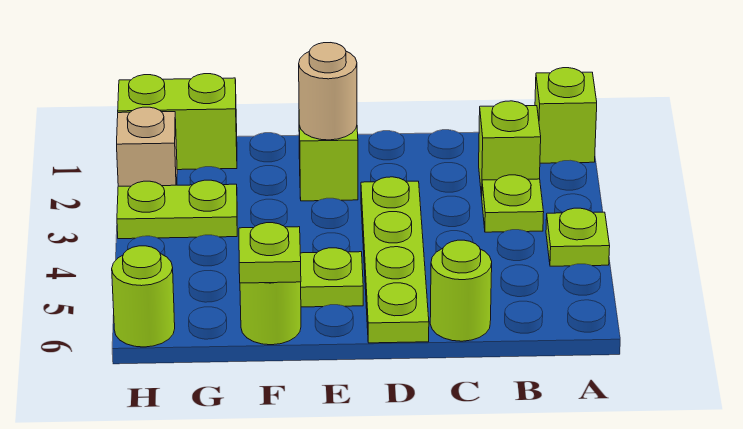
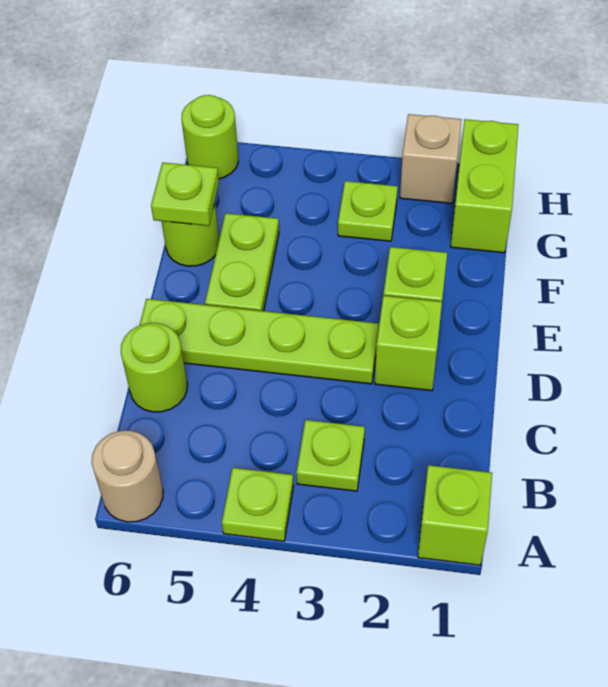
lime brick B2 level 1 -> lime brick D2 level 1
tan round brick E2 level 2 -> tan round brick A6 level 1
lime plate G3:H3 level 1 -> lime plate G3 level 1

